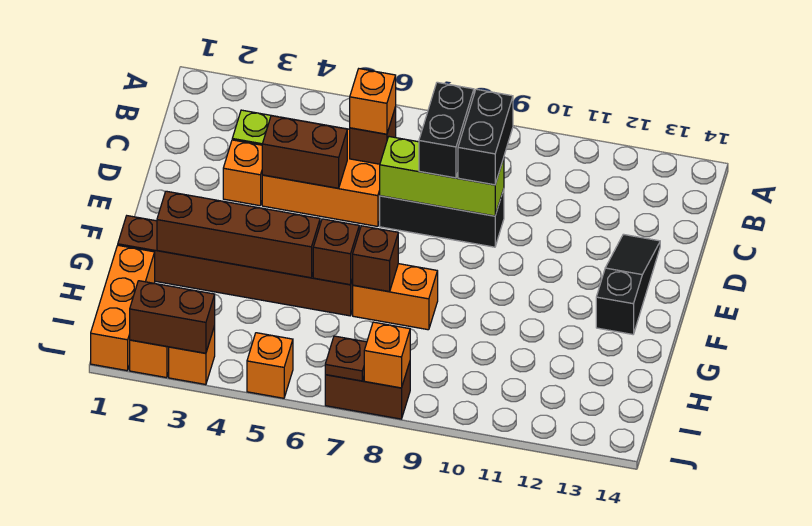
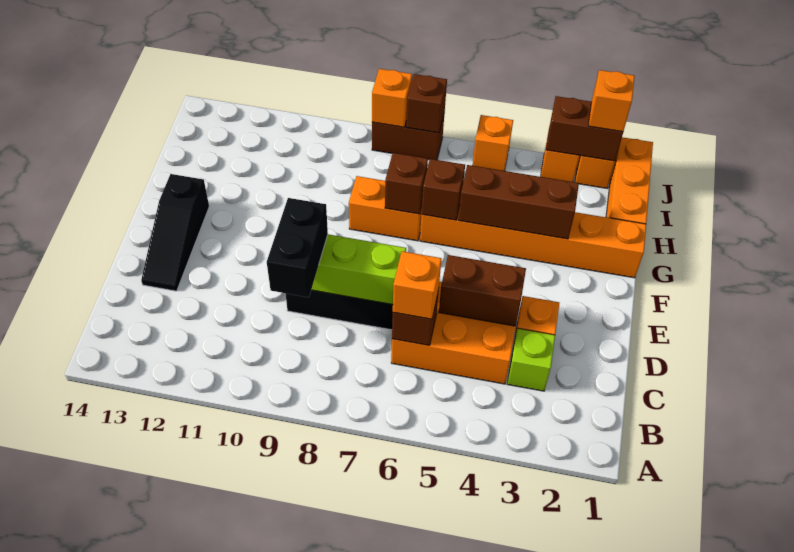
black brick C8:D8 level 3 -> none
brown brick G1:G6 level 1 -> orange brick G1:G6 level 1
brown brick G2:G5 level 2 -> brown brick G3:G5 level 2
none -> orange brick J2 level 3
brown plate J7 level 2 -> brown brick J7 level 2

